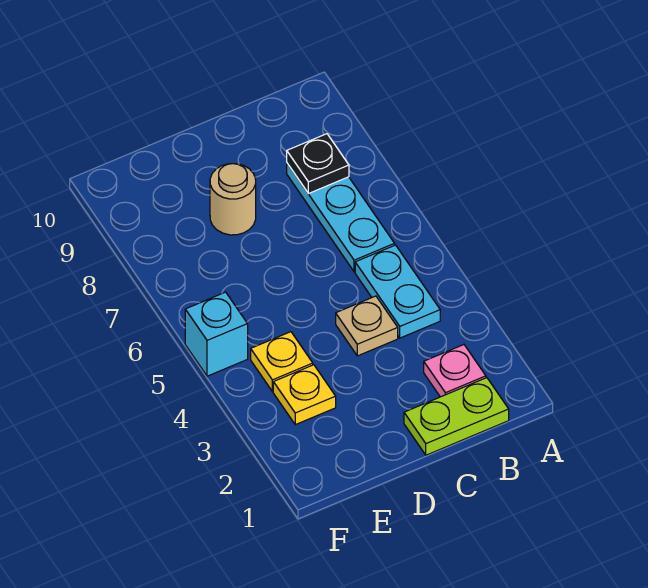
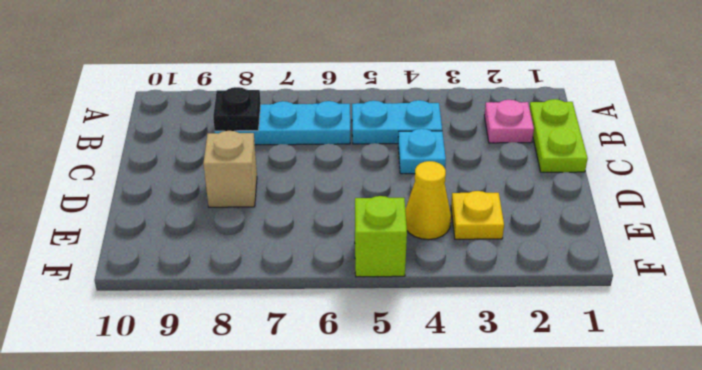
tan plate C4 level 1 -> cyan plate C4 level 1
tan round brick D8 level 1 -> tan brick D8 level 1
yellow plate E4 level 1 -> yellow cone E4 level 1
cyan brick F5 level 1 -> lime brick F5 level 1

